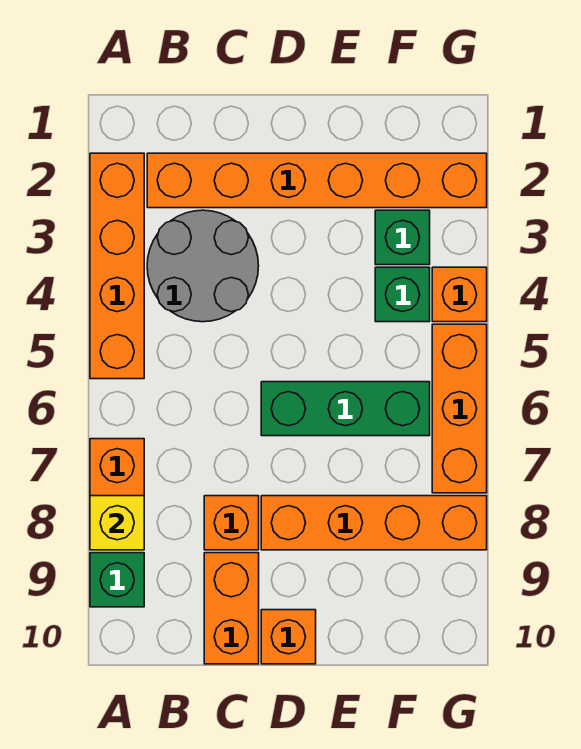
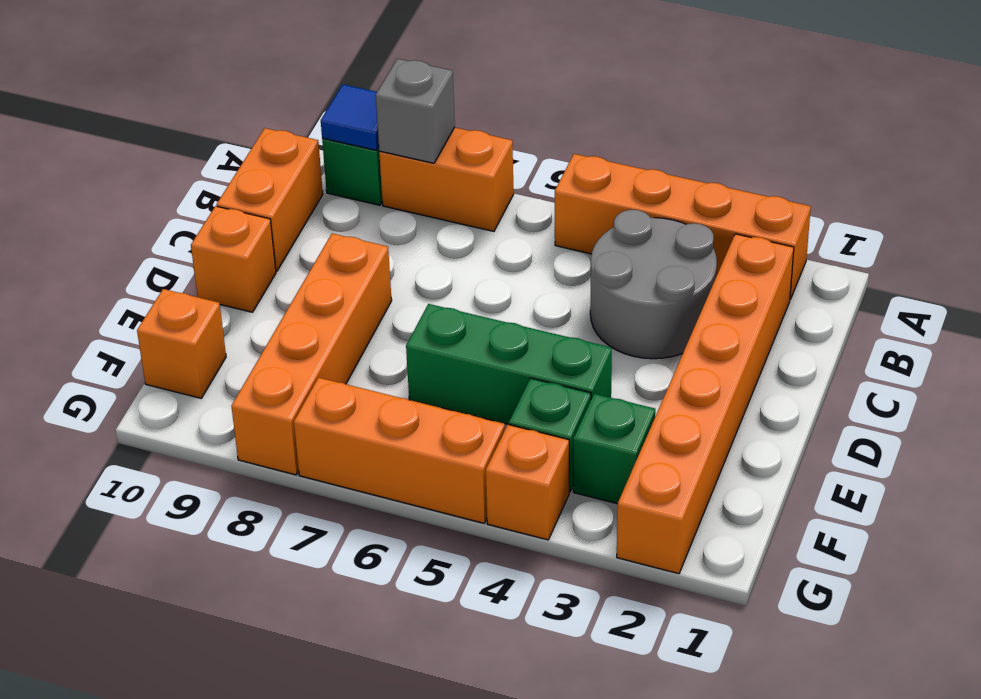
yellow brick A8 level 2 -> grey brick A8 level 2
none -> blue tile A9 level 2
orange brick C8 level 1 -> orange brick F10 level 1
orange brick C9:C10 level 1 -> orange brick B10:C10 level 1
green brick D6:F6 level 1 -> green brick E4:E6 level 1

